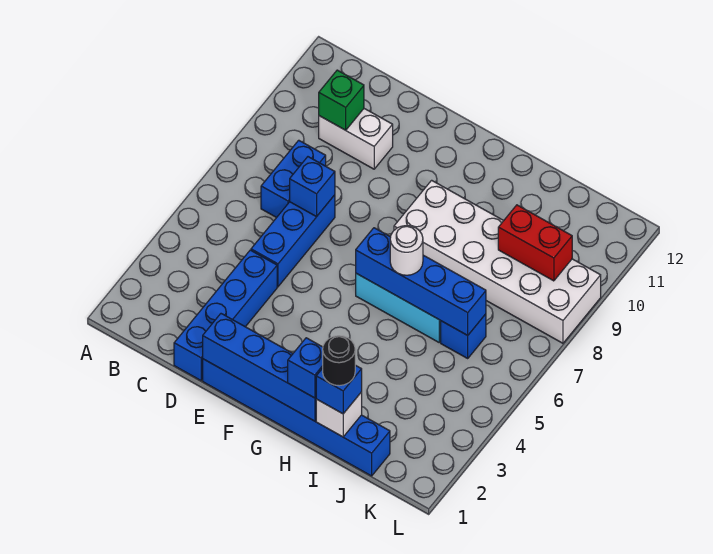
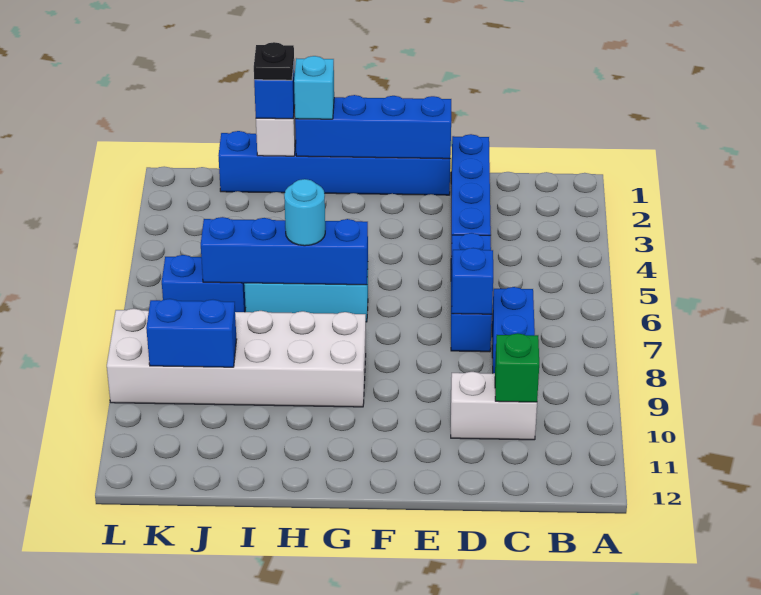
blue brick H1 level 3 -> cyan brick H1 level 3
white round brick H6 level 3 -> cyan round brick H6 level 3
black round brick I1 level 4 -> black plate I1 level 4
blue brick J6 level 1 -> blue brick J6:K6 level 1
red brick J9:K9 level 2 -> blue brick J9:K9 level 2

